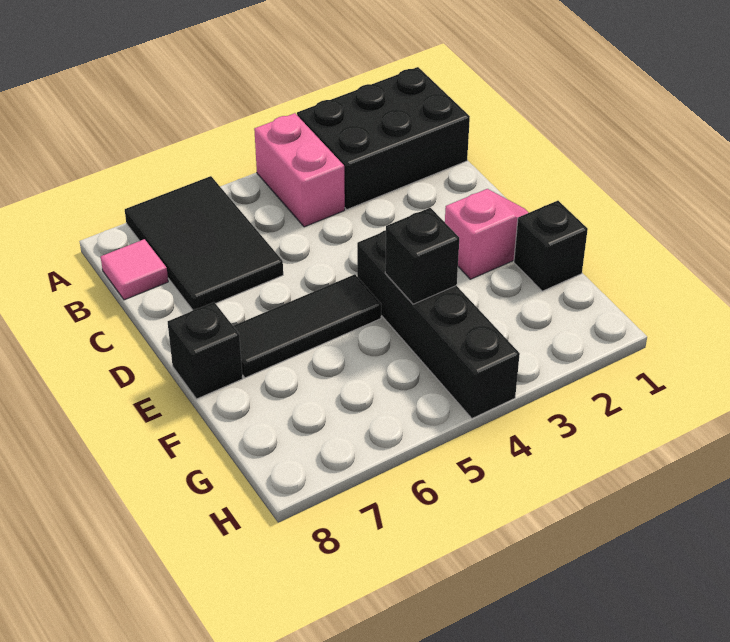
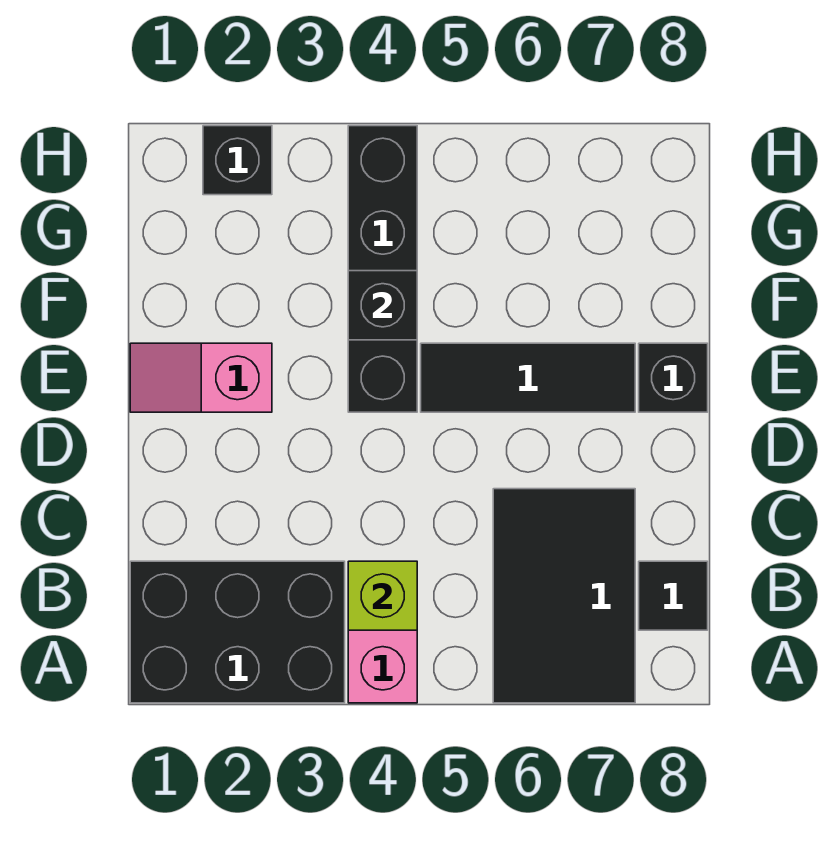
none -> lime brick B4 level 2
pink tile B8 level 1 -> black tile B8 level 1
black brick F1 level 1 -> black brick H2 level 1

